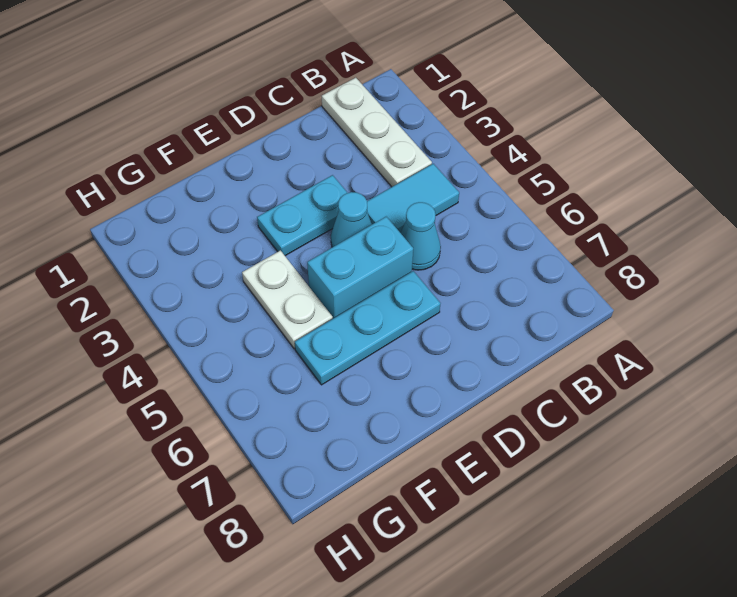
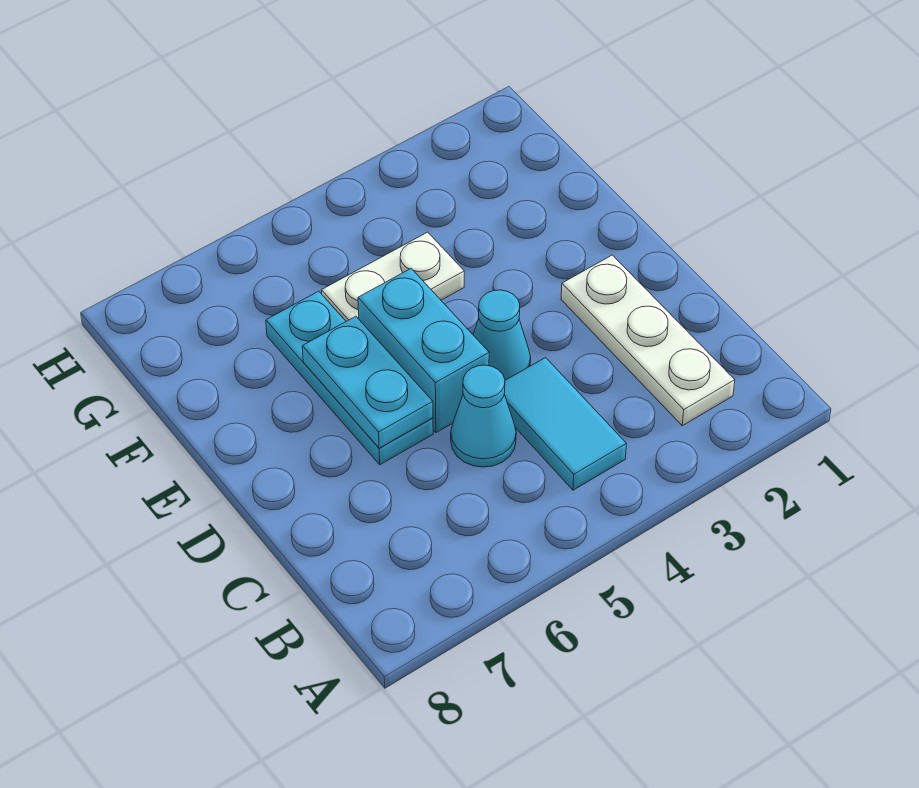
white plate B1:B3 level 1 -> white plate B2:D2 level 1
cyan plate D3:E3 level 1 -> cyan plate D6:E6 level 2

